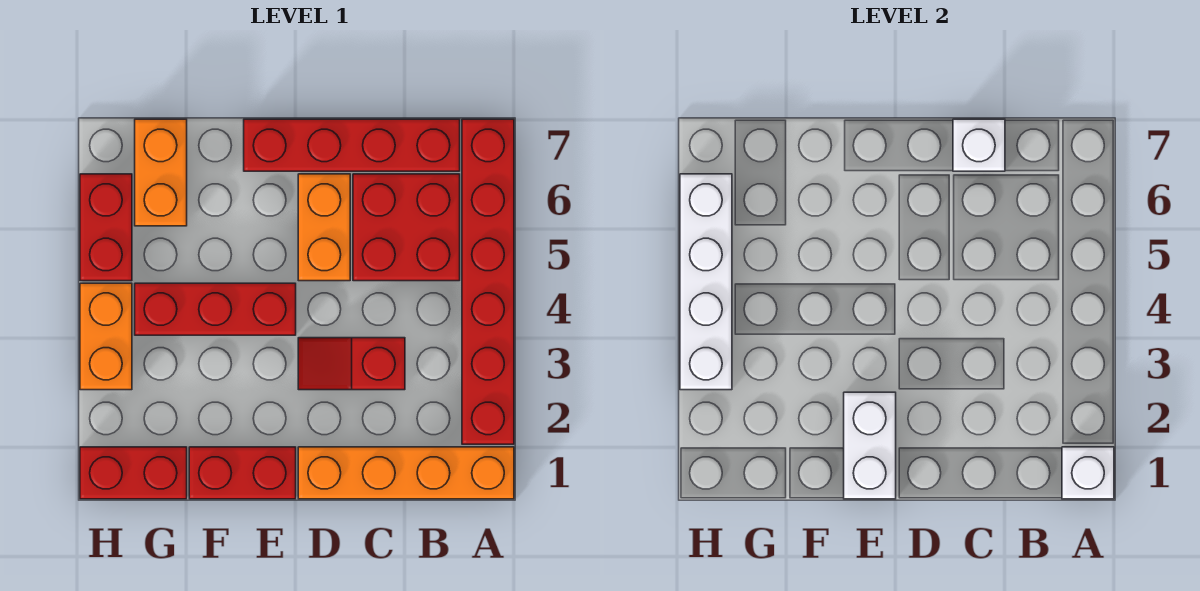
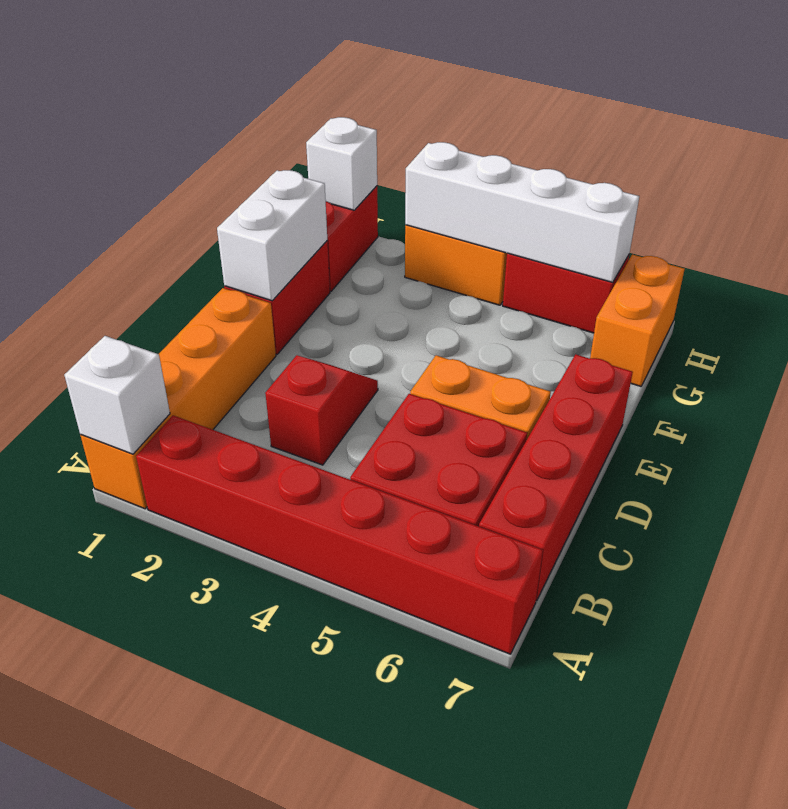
white brick C7 level 2 -> white brick H1 level 2
white brick E1:E2 level 2 -> white brick E1:F1 level 2
red brick E4:G4 level 1 -> none
orange brick G6:G7 level 1 -> orange brick G7:H7 level 1

